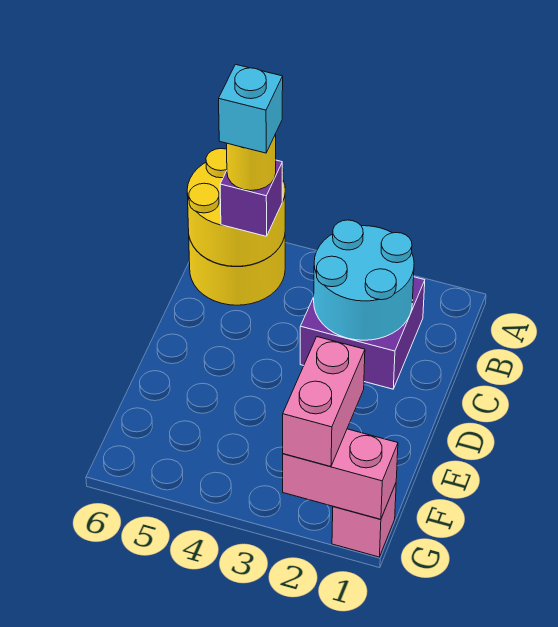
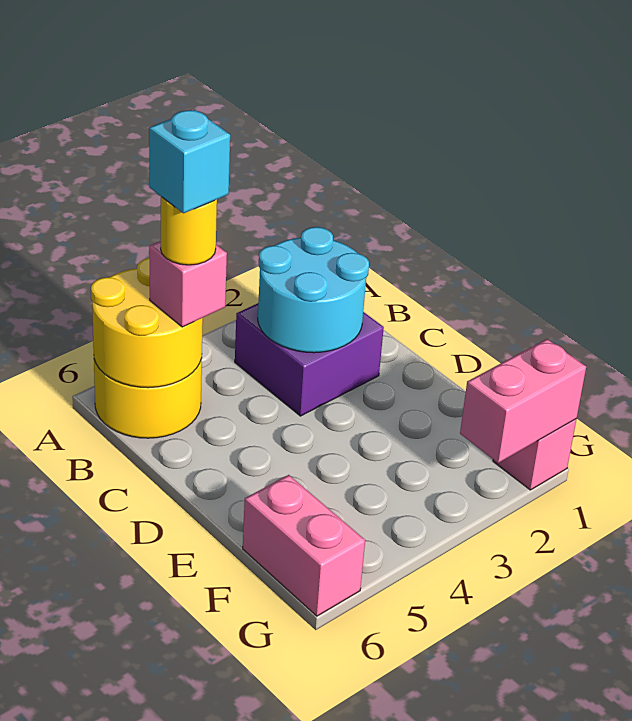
purple brick B5 level 3 -> pink brick B5 level 3
pink brick F2:G2 level 3 -> pink brick F6:G6 level 1

